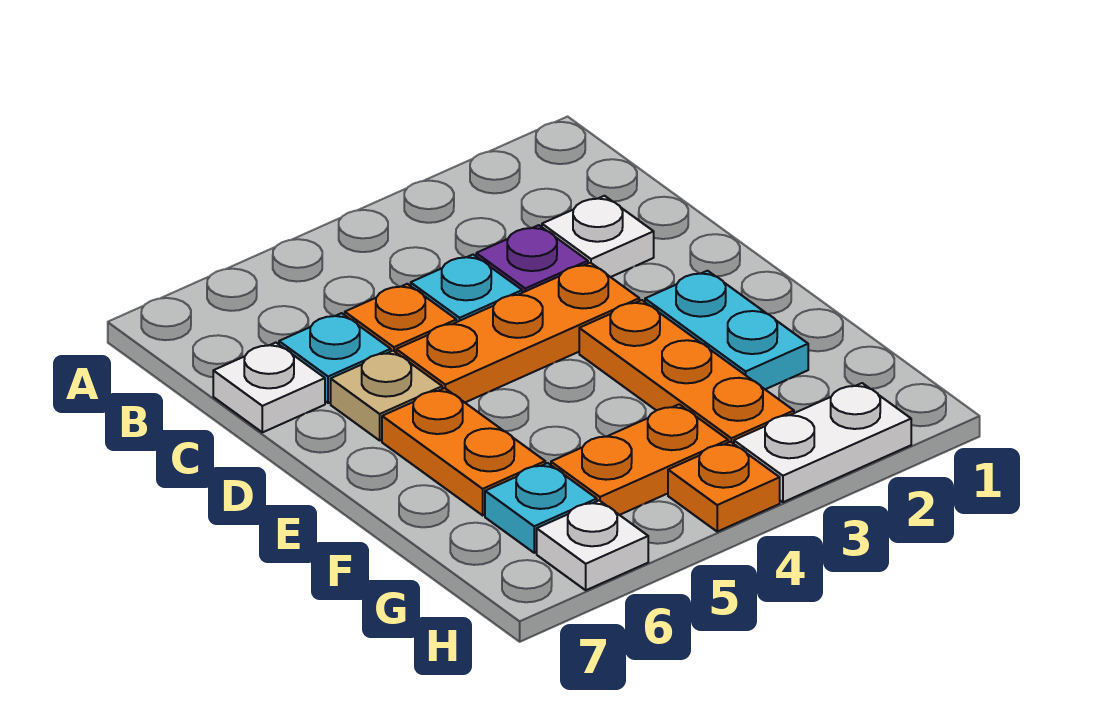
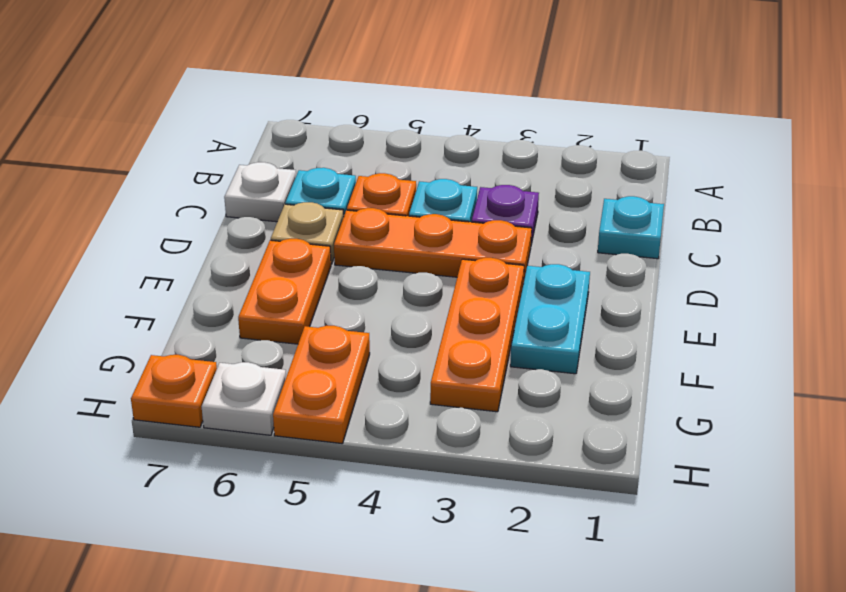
white plate C2 level 1 -> none
orange plate G4:G5 level 1 -> orange plate G5:H5 level 1
cyan plate G6 level 1 -> cyan plate C1 level 1
white plate H2:H3 level 1 -> none
orange plate H4 level 1 -> orange plate H7 level 1

